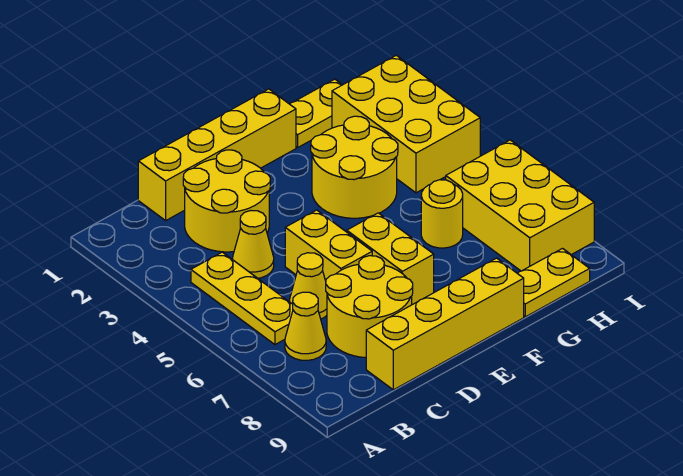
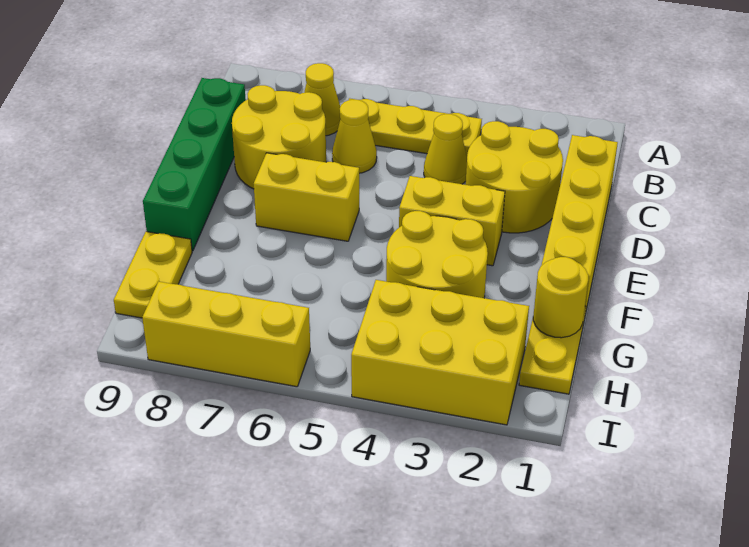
yellow brick C9:F9 level 1 -> green brick C9:F9 level 1
yellow brick D5:D6 level 1 -> yellow brick E3:E4 level 1
yellow round brick G6 level 1 -> yellow round brick G1 level 2
yellow brick H6:I8 level 1 -> yellow brick I6:I8 level 1

